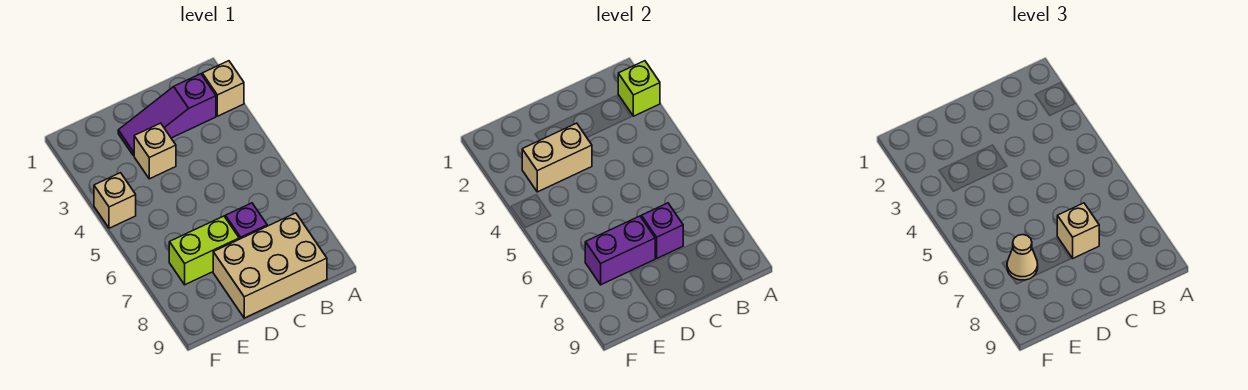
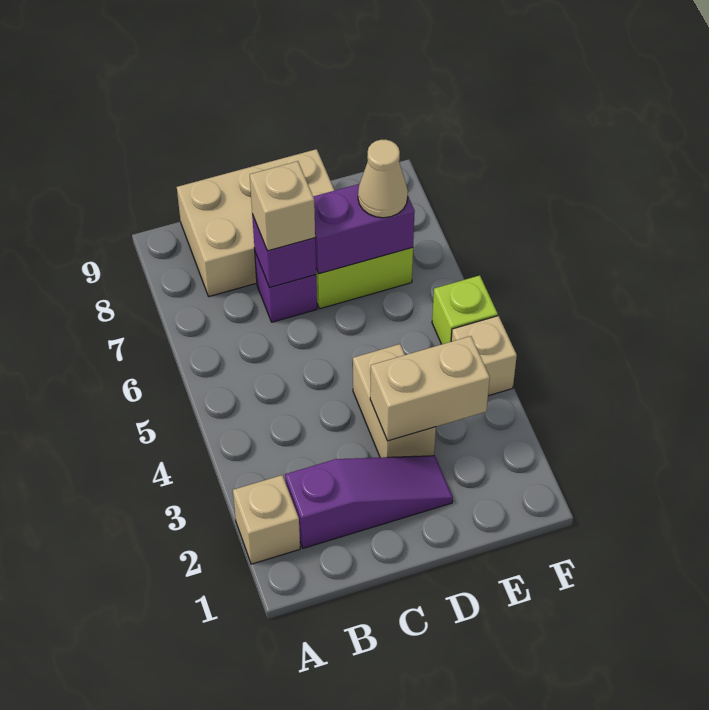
lime brick A2 level 2 -> lime brick F5 level 1
tan brick D3 level 1 -> tan brick D3:D4 level 1

